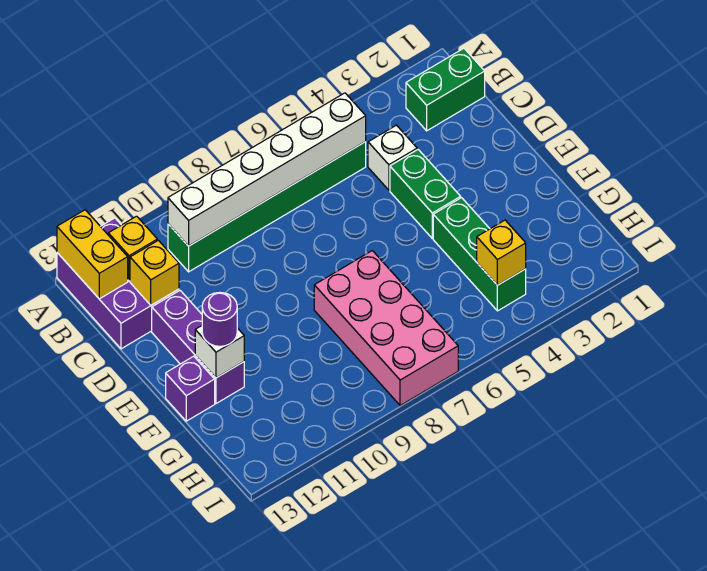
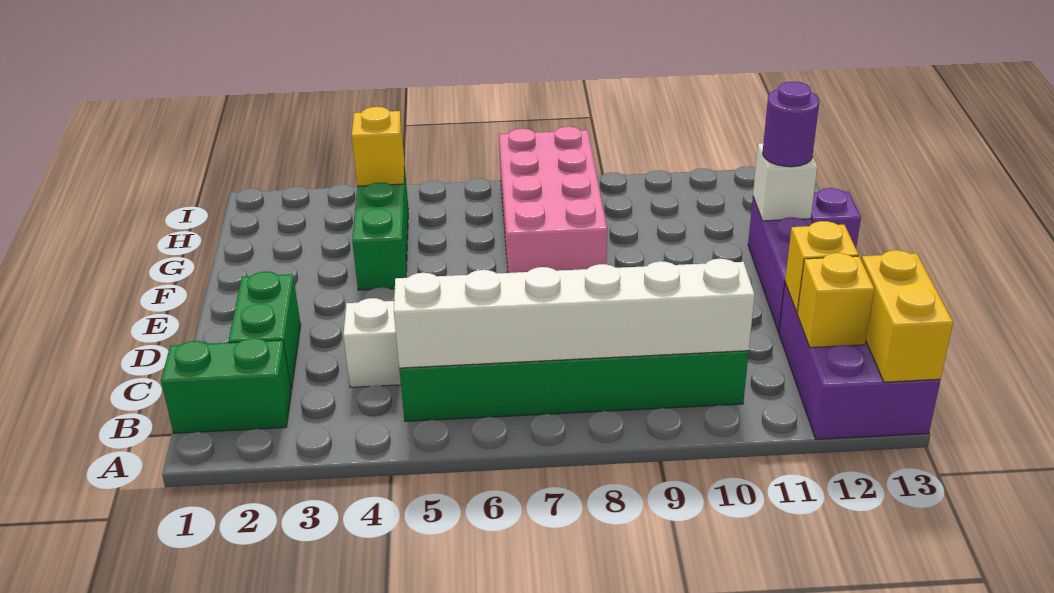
green brick D4:E4 level 1 -> green brick C2:D2 level 1

